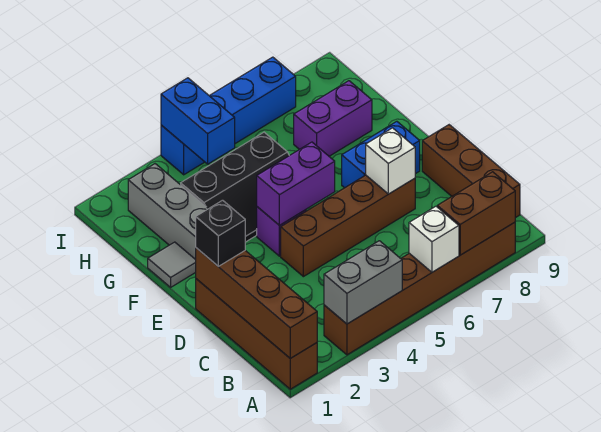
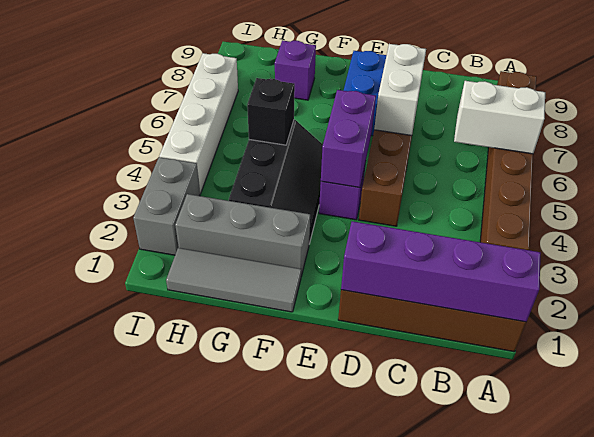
brown brick A1:D1 level 2 -> purple brick A1:D1 level 2
grey brick A3:A4 level 2 -> grey brick I2:I3 level 1
white brick A6 level 2 -> white brick A6:B6 level 2
brown brick A7:A8 level 2 -> none
brown brick B9:D9 level 1 -> none
black brick D1 level 3 -> black brick G5 level 2
white brick D7 level 2 -> white brick D6:D7 level 2
grey tile F1 level 1 -> grey tile F1:H1 level 1
purple brick G7:G8 level 1 -> purple brick G8 level 1
blue brick H4:I4 level 2 -> none
blue brick I4:I7 level 1 -> white brick I4:I7 level 1

